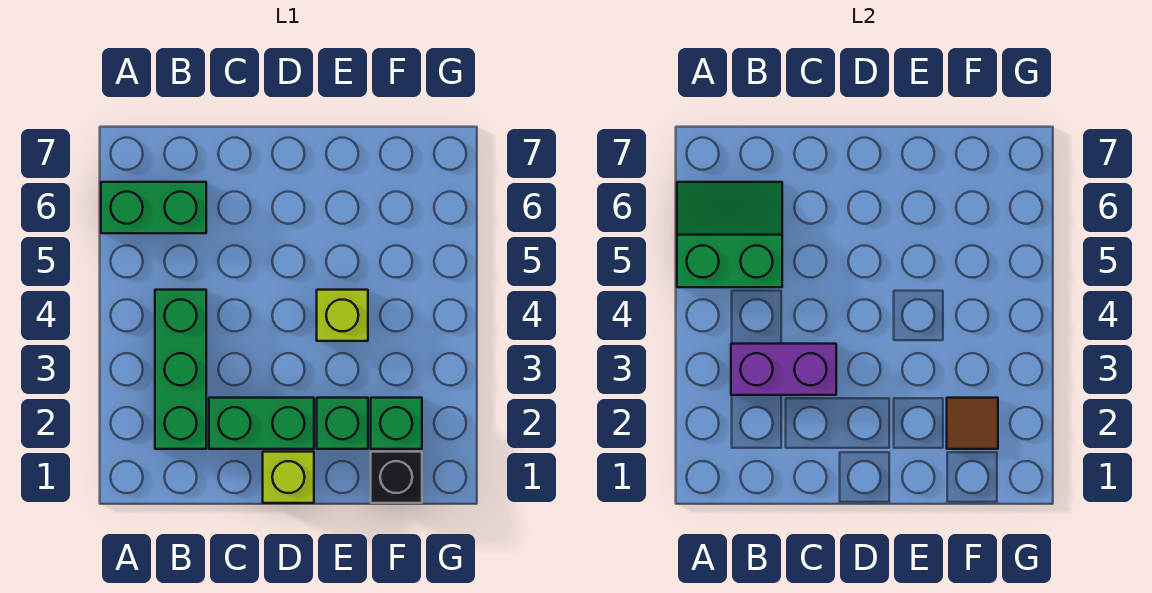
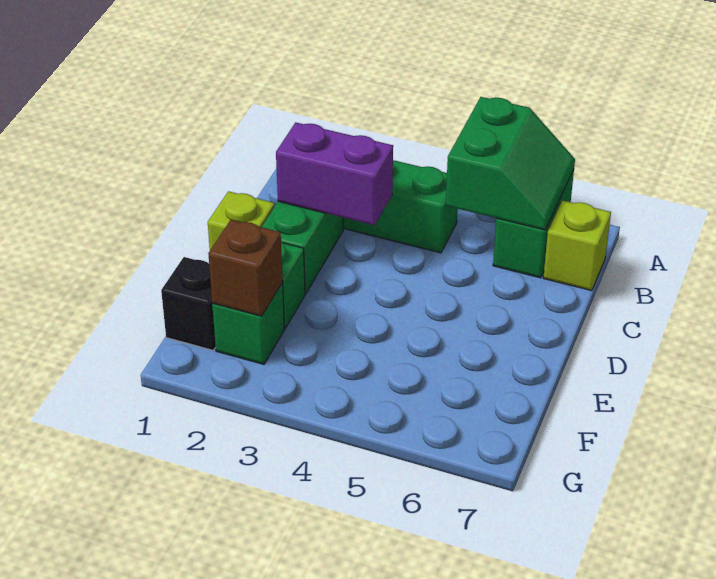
purple brick B3:C3 level 2 -> purple brick C2:C3 level 2
lime brick E4 level 1 -> lime brick B7 level 1
brown tile F2 level 2 -> brown brick F2 level 2

